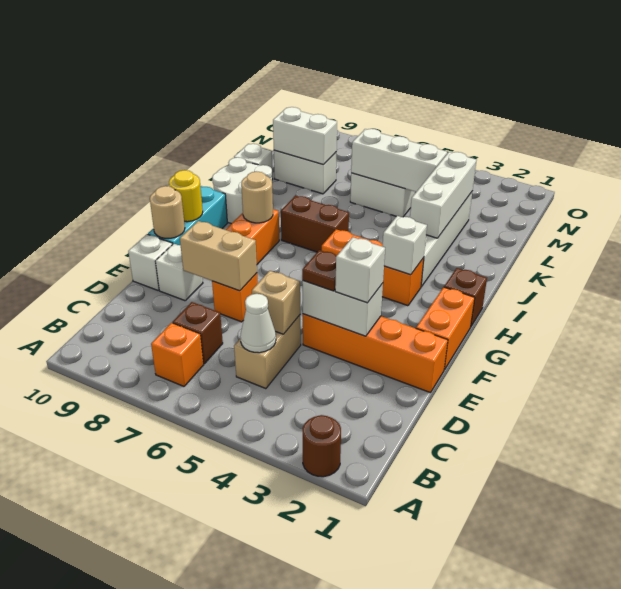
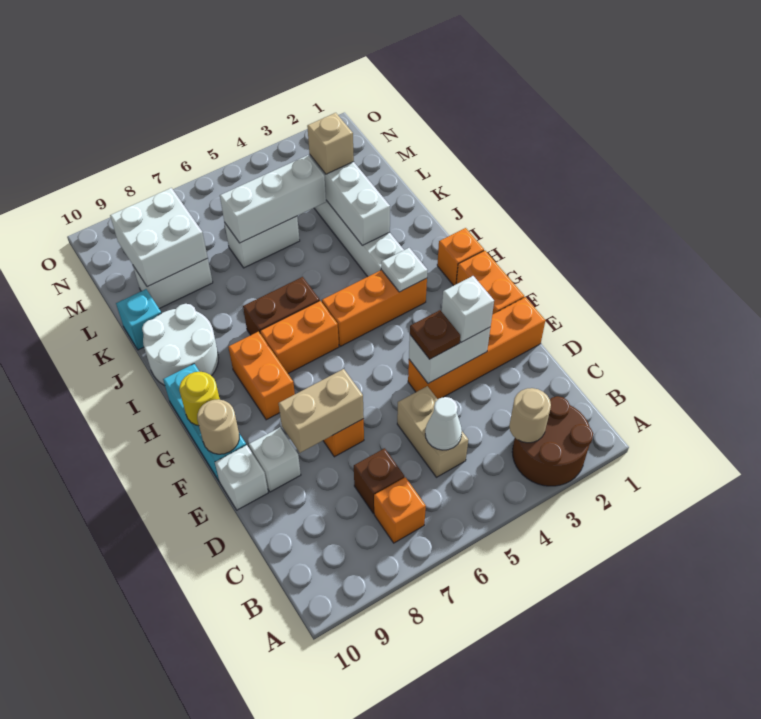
brown round brick A2 level 1 -> brown round brick A2:B3 level 1
tan brick D5 level 2 -> tan brick L3 level 3
brown brick H1 level 1 -> orange brick H1 level 1
white brick H3 level 2 -> white plate H3 level 2
none -> orange brick H6:H7 level 1
tan round brick H8 level 2 -> tan round brick B3 level 2
white brick K10 level 1 -> cyan brick K10 level 1
white brick L8:L9 level 2 -> white brick L8:M9 level 2

